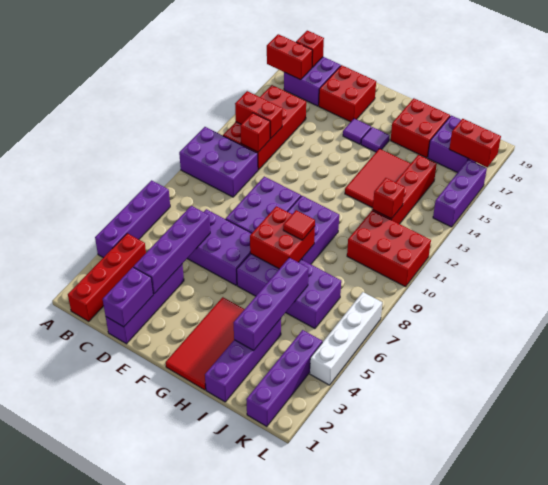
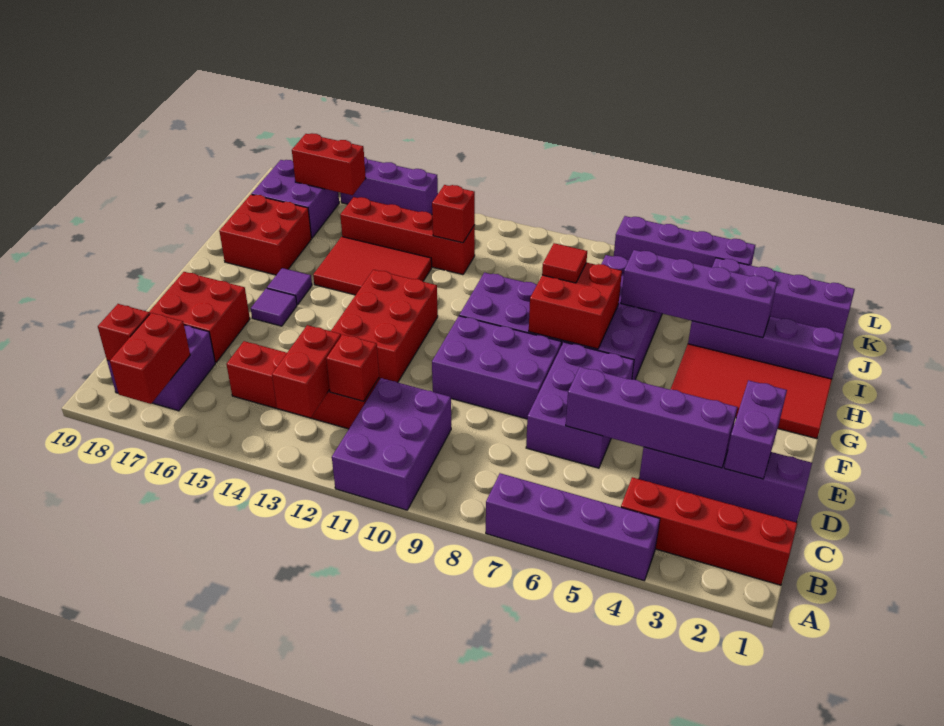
red brick B12:C15 level 1 -> red brick C12:C15 level 1
purple brick D1:D2 level 2 -> purple brick D2:E2 level 2
red brick J10:L11 level 1 -> red brick E12:G13 level 1
red brick K17:L17 level 2 -> red brick K16:K17 level 2
white brick L4:L7 level 1 -> purple brick L4:L7 level 1

